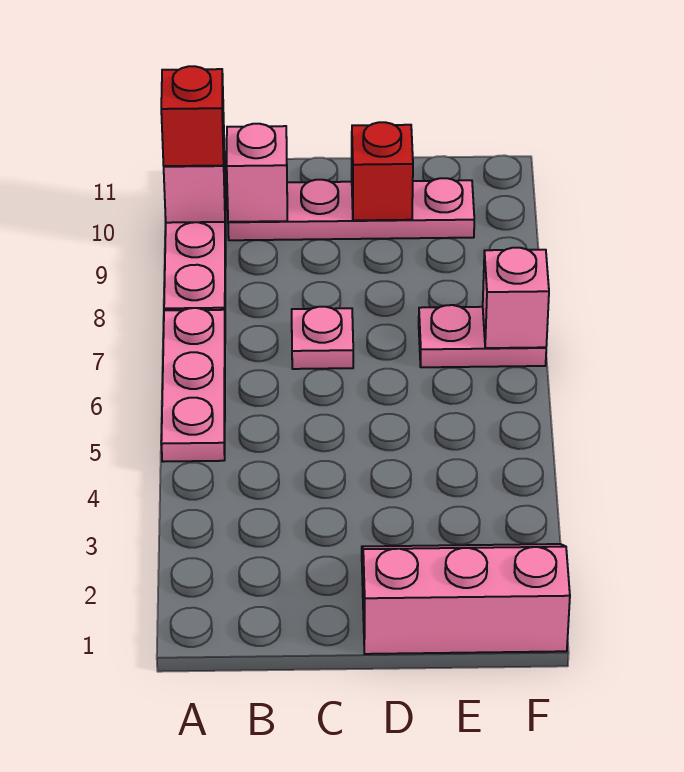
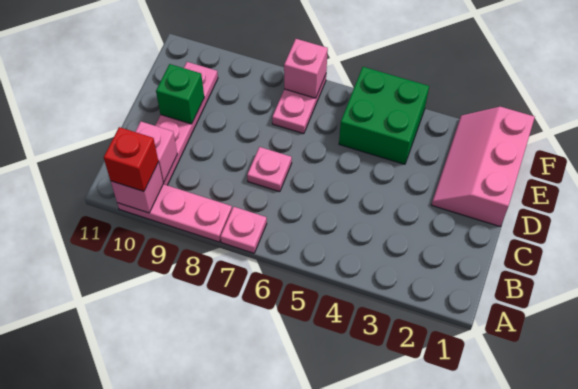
pink plate A5:A7 level 1 -> pink plate A7 level 1
red brick D10 level 2 -> green brick D10 level 2
none -> green brick E4:F5 level 1

